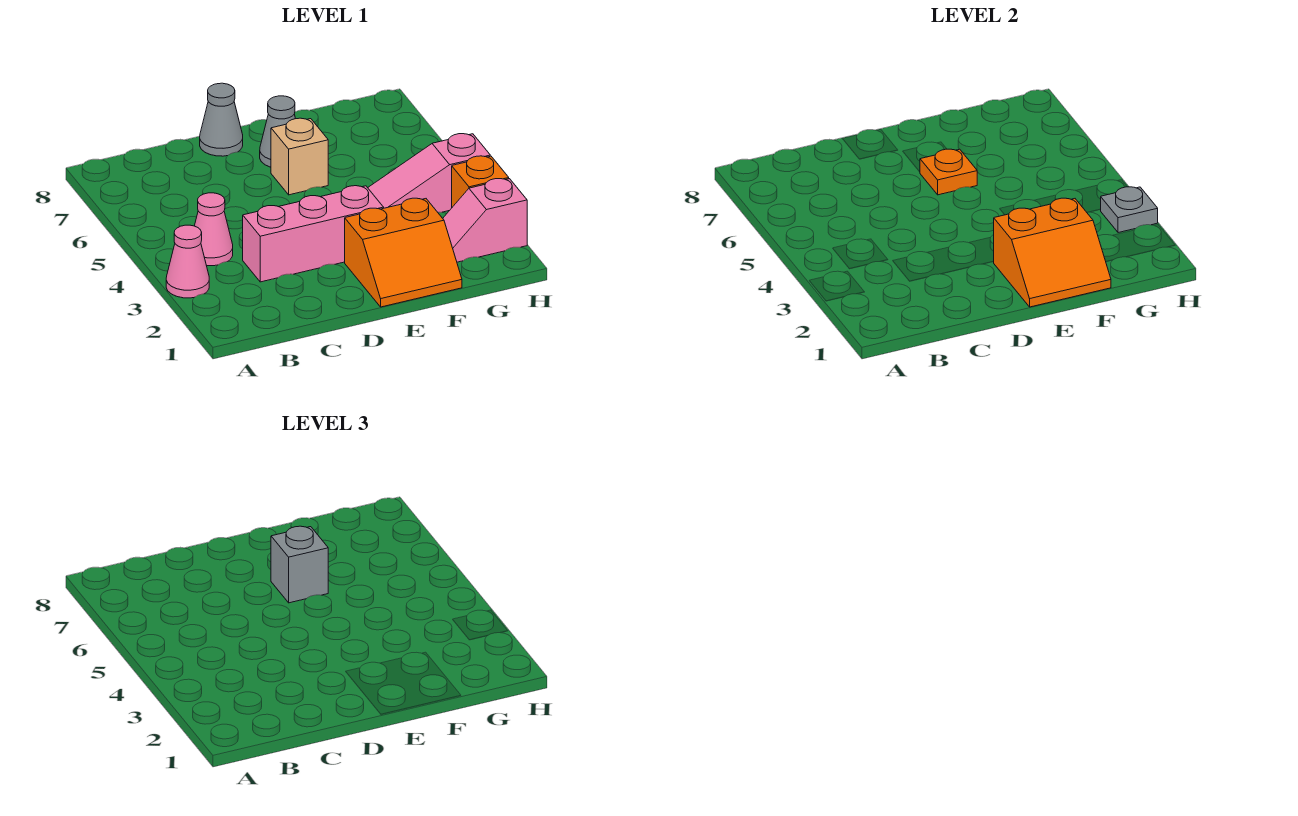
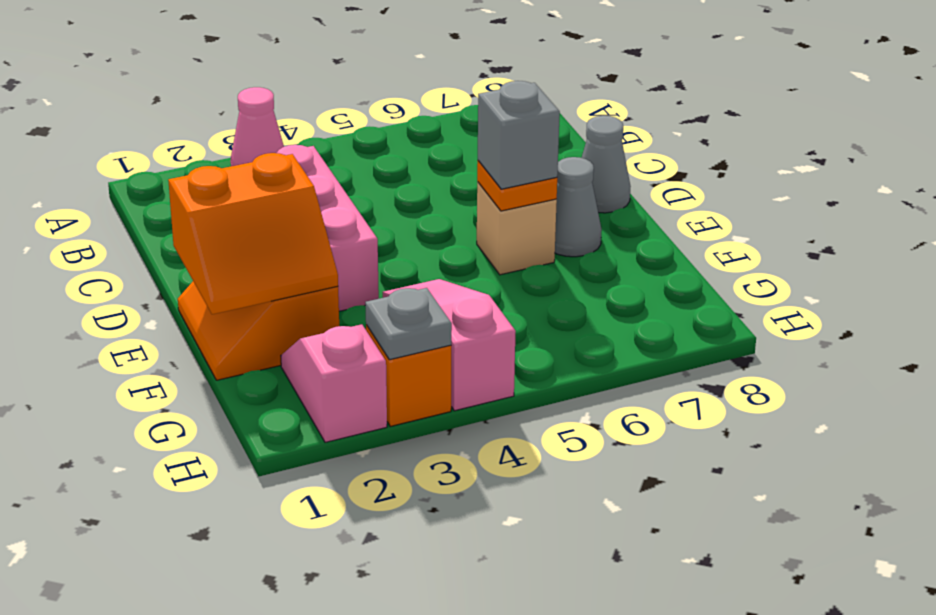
pink cone B4 level 1 -> none
orange slope E1:F2 level 2 top 2 -> orange slope E1:F2 level 2 top E

